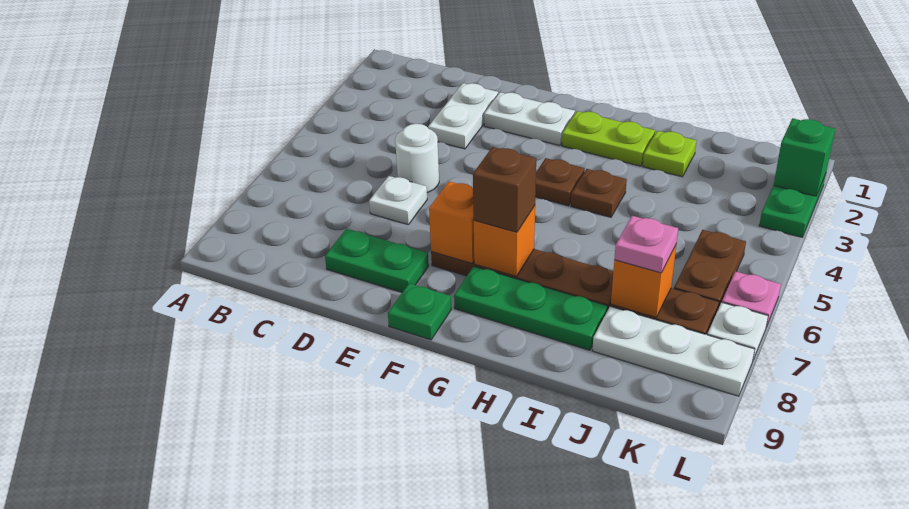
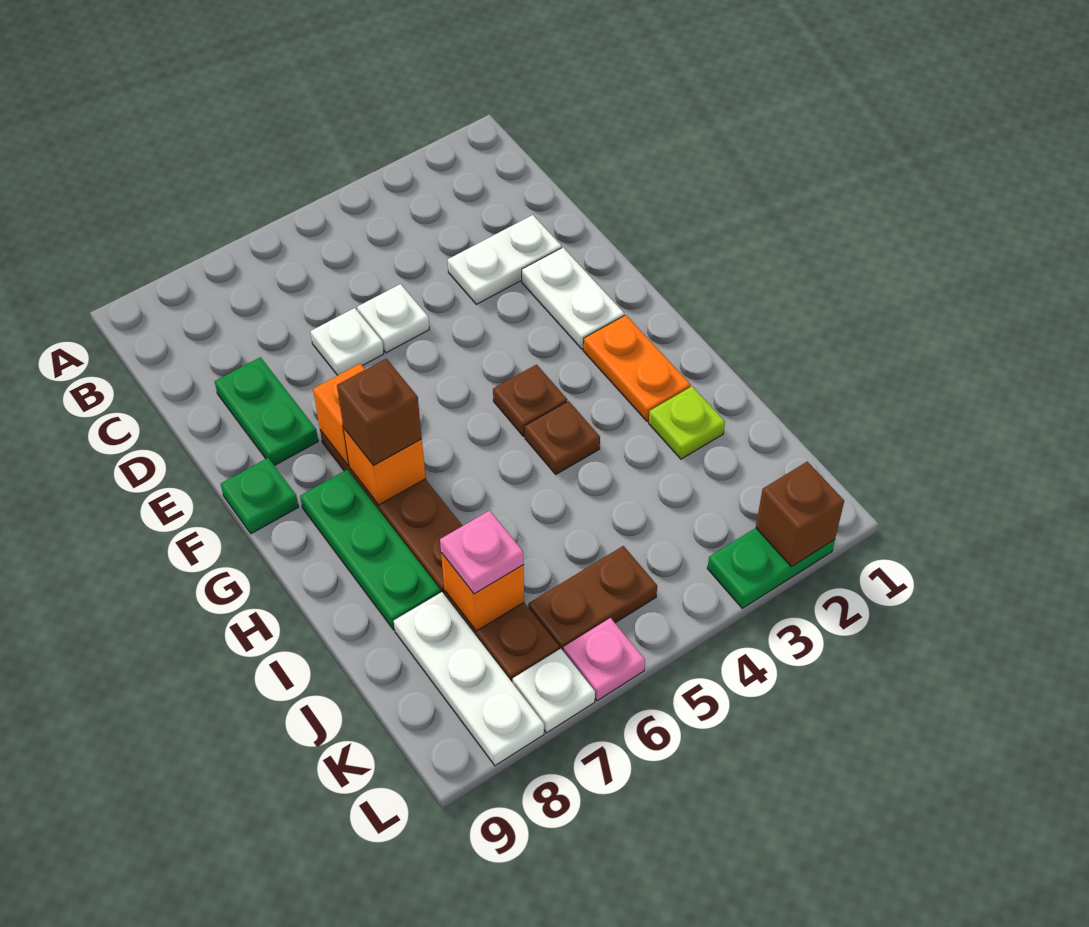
white round brick D5 level 1 -> white plate D5 level 1
lime plate G2:H2 level 1 -> orange plate G2:H2 level 1
green brick L2 level 2 -> brown brick L2 level 2

